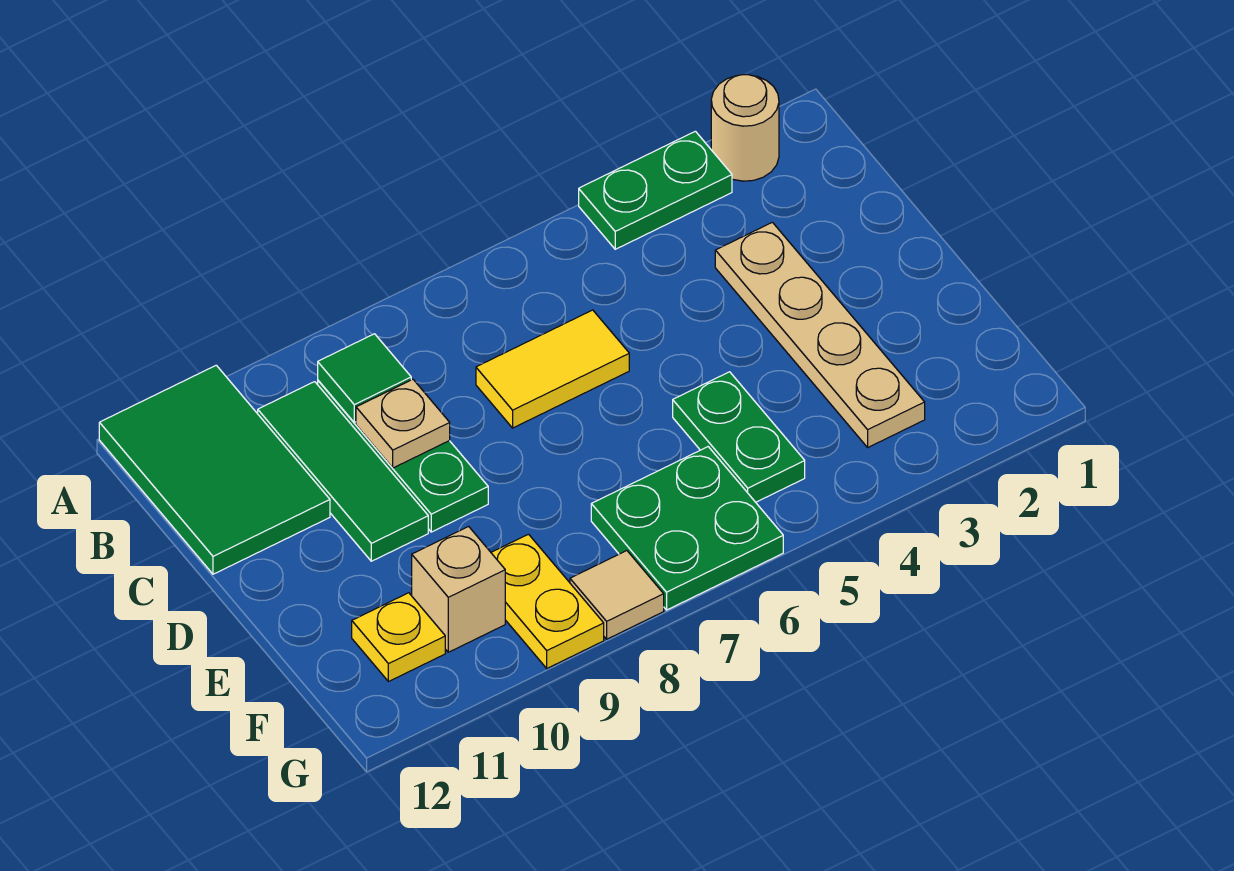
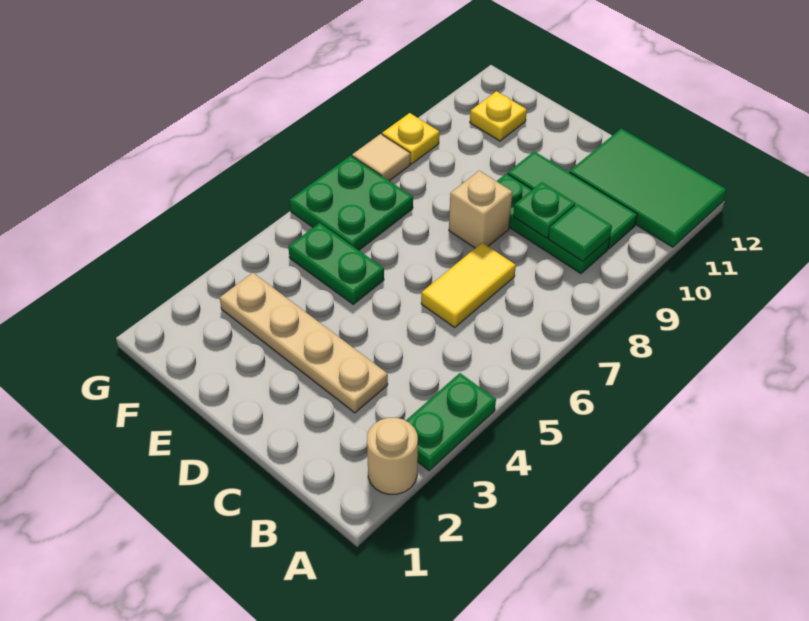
tan plate C9 level 2 -> green plate C9 level 2
yellow plate F9:G9 level 1 -> yellow plate G9 level 1
tan brick F10 level 1 -> tan brick D8 level 1

